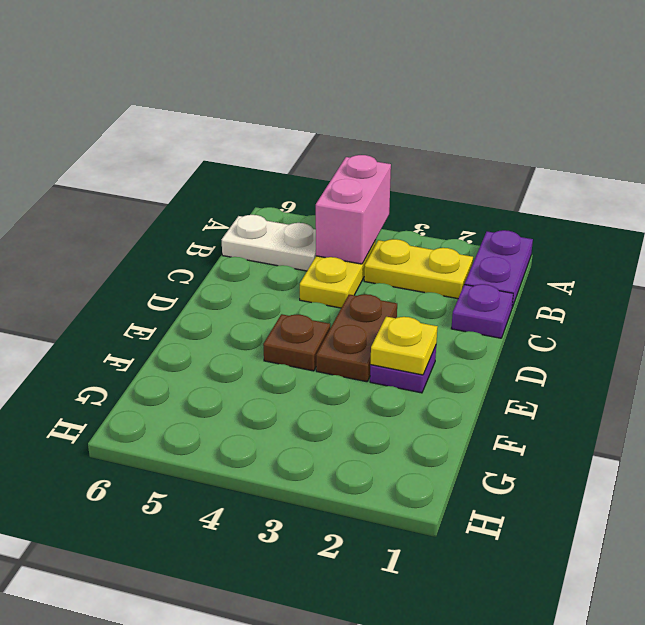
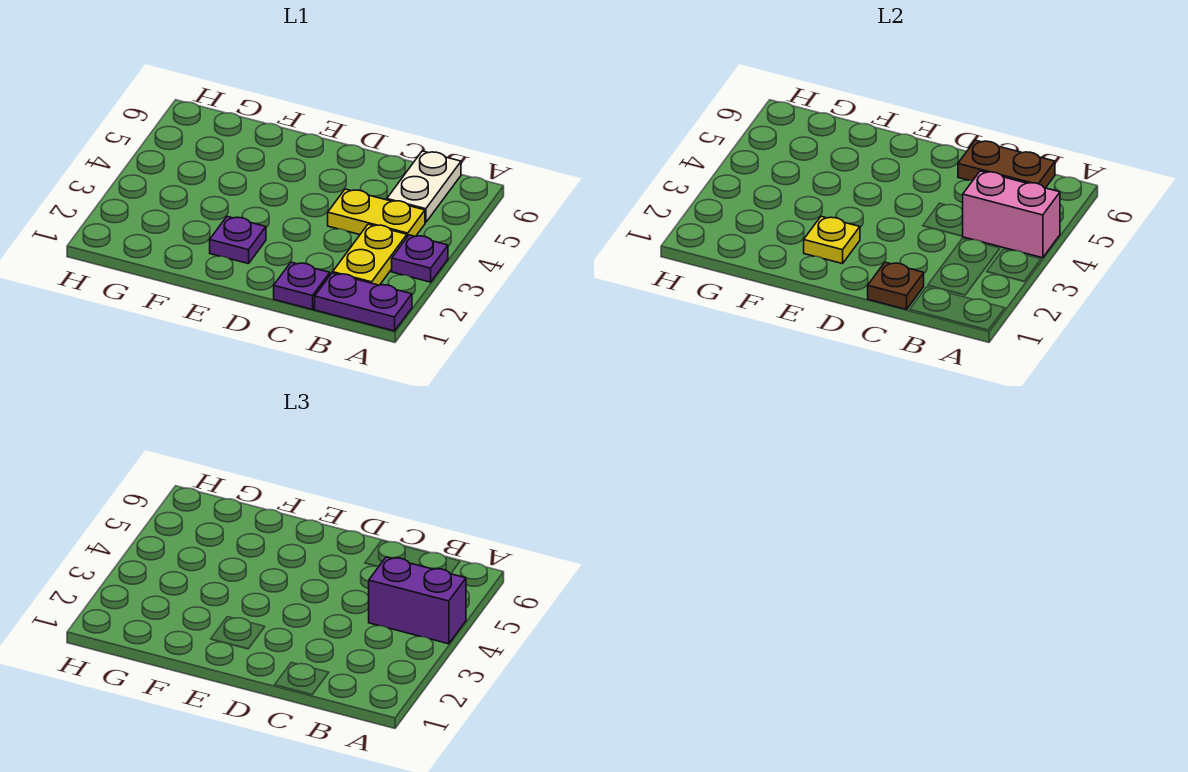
none -> purple plate A3 level 1
none -> purple brick A4:B4 level 3
brown plate D3:E3 level 1 -> brown plate B6:C6 level 2
brown plate E4 level 1 -> brown plate C1 level 2

